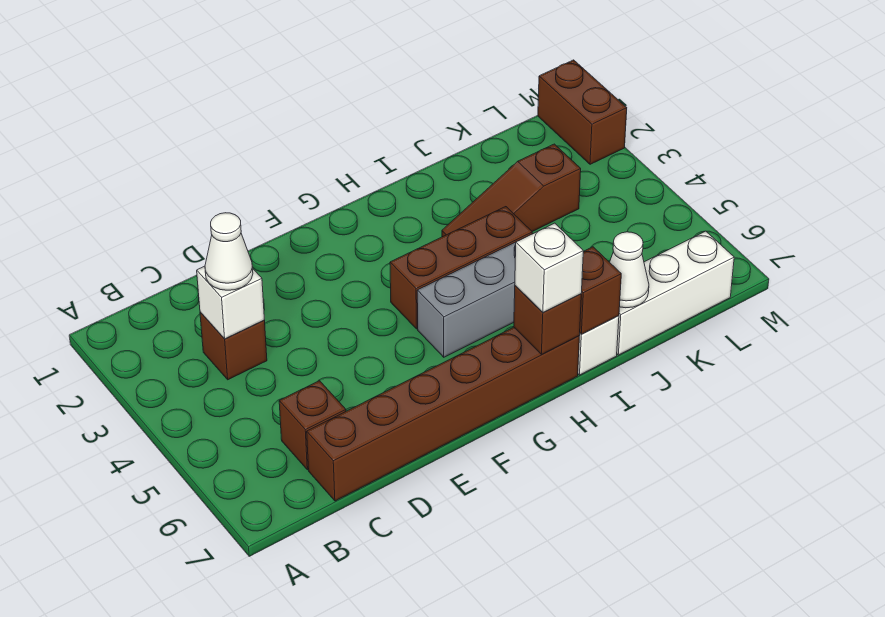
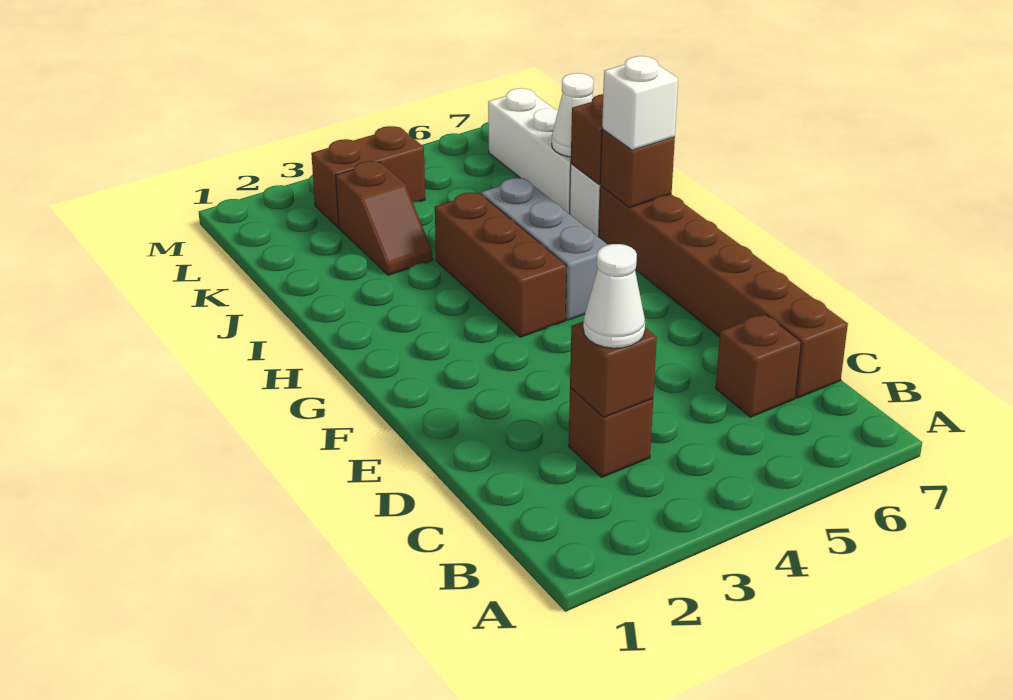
white brick C3 level 2 -> brown brick C3 level 2
brown slope I3:K3 level 1 top K -> brown slope J3:K3 level 1 top K
brown brick M1:M2 level 1 -> brown brick L3:L4 level 1

